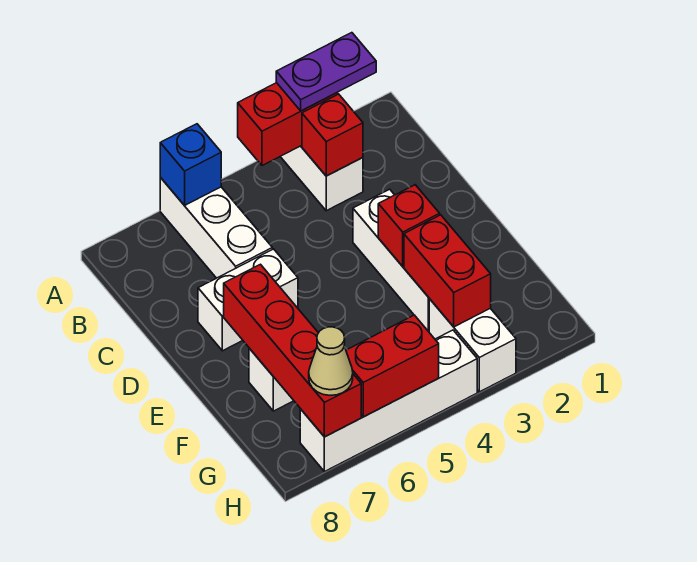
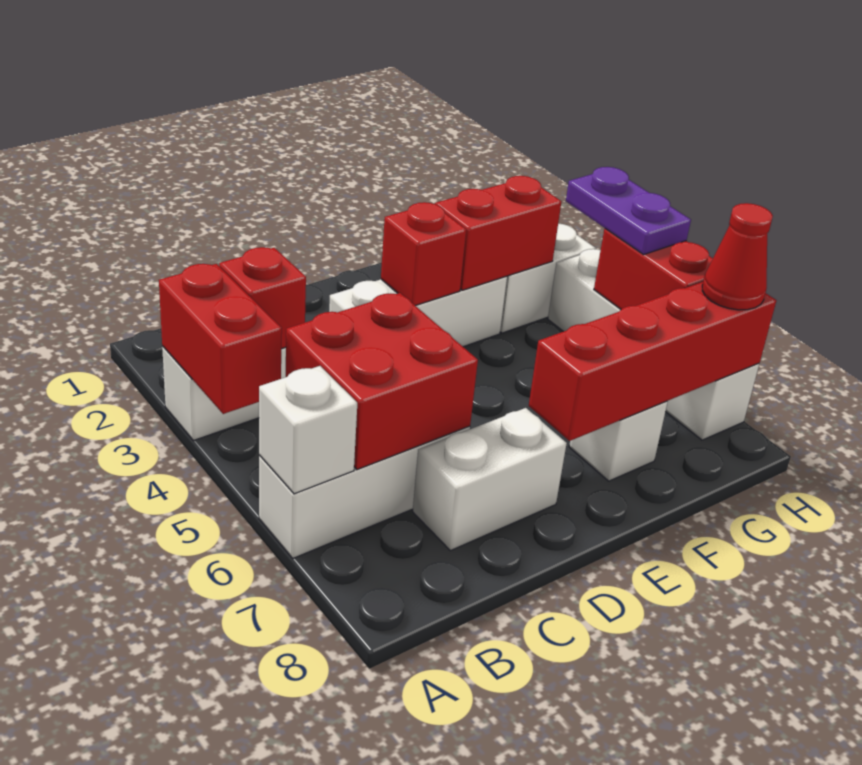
purple plate A2:A3 level 3 -> purple plate H4:H5 level 3
blue brick A6 level 2 -> white brick A6 level 2
none -> red brick B5:C6 level 2
white brick D6:D7 level 1 -> white brick C7:D7 level 1
tan cone H7 level 3 -> red cone H7 level 3

